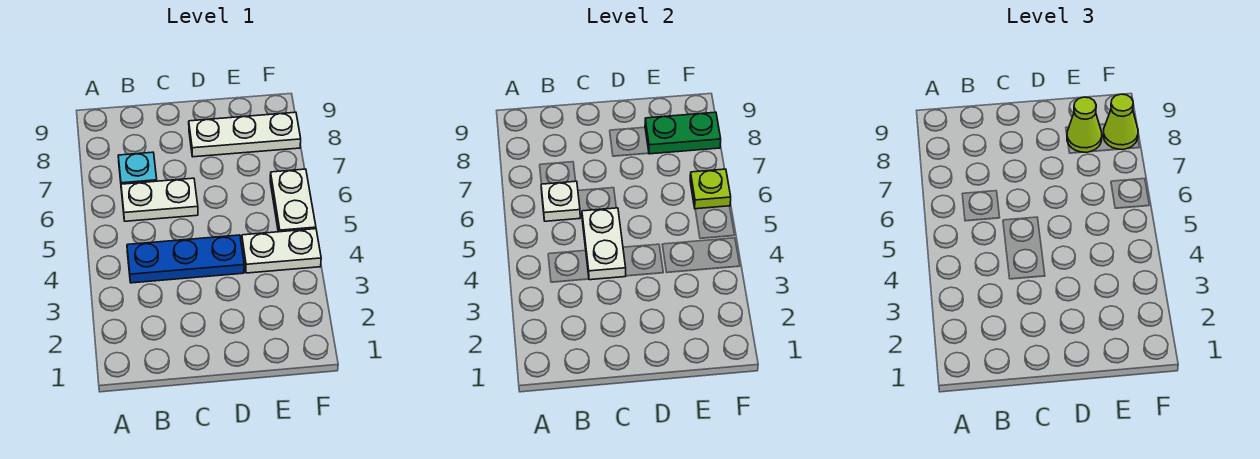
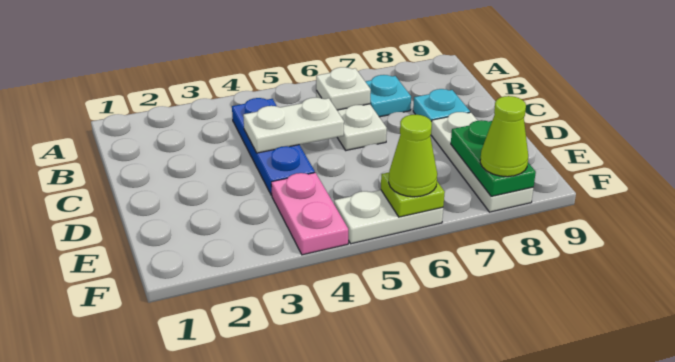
none -> cyan plate C8 level 1
white plate E4:F4 level 1 -> pink plate E4:F4 level 1
lime cone E8 level 3 -> lime cone F6 level 3

